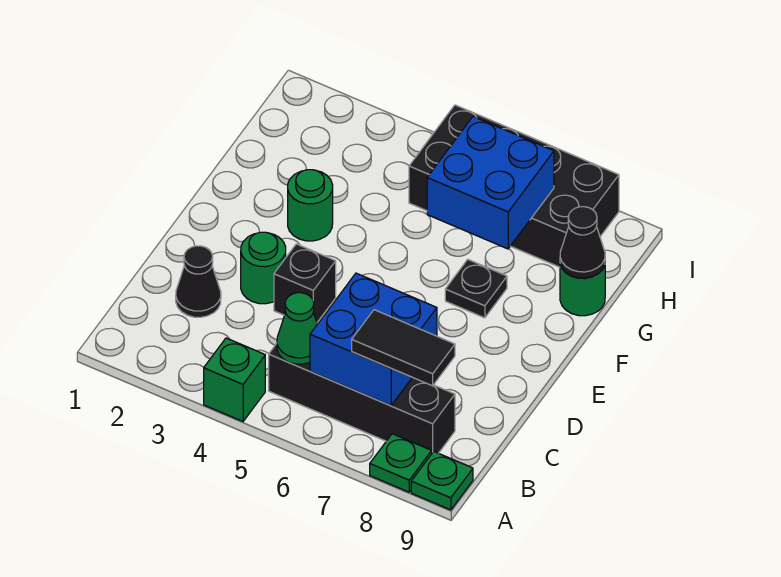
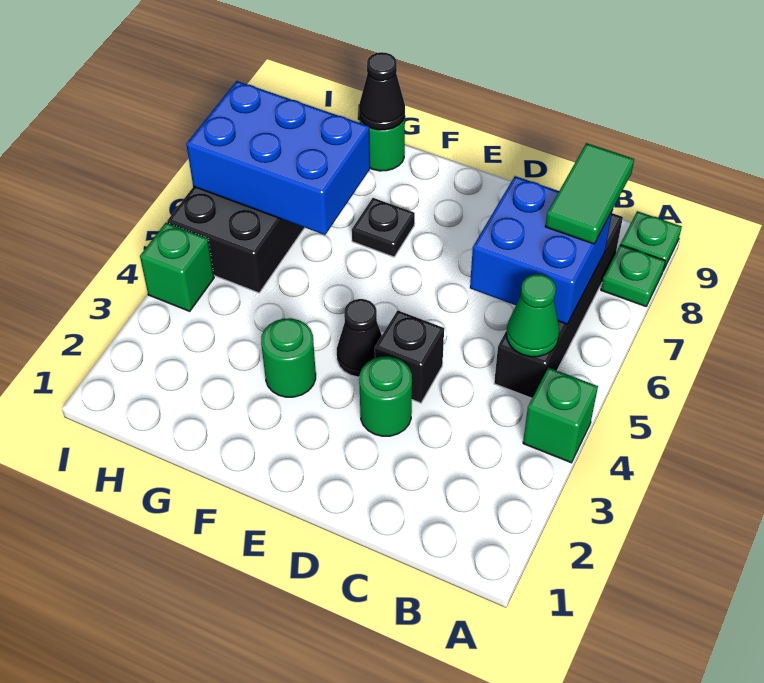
black tile B7:B8 level 3 -> green tile B7:B8 level 3
black cone C2 level 1 -> black cone E4 level 1
blue brick G6:H7 level 2 -> blue brick G6:I7 level 2
none -> green brick I4 level 1

